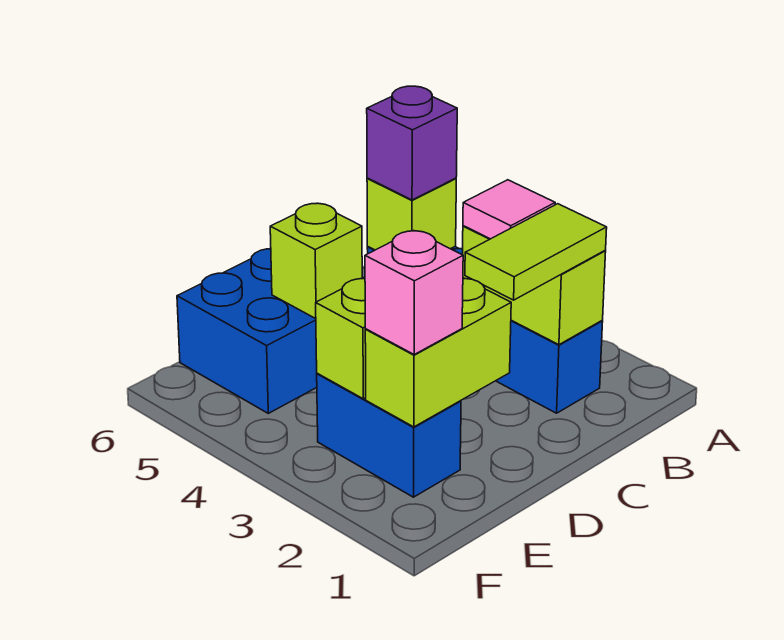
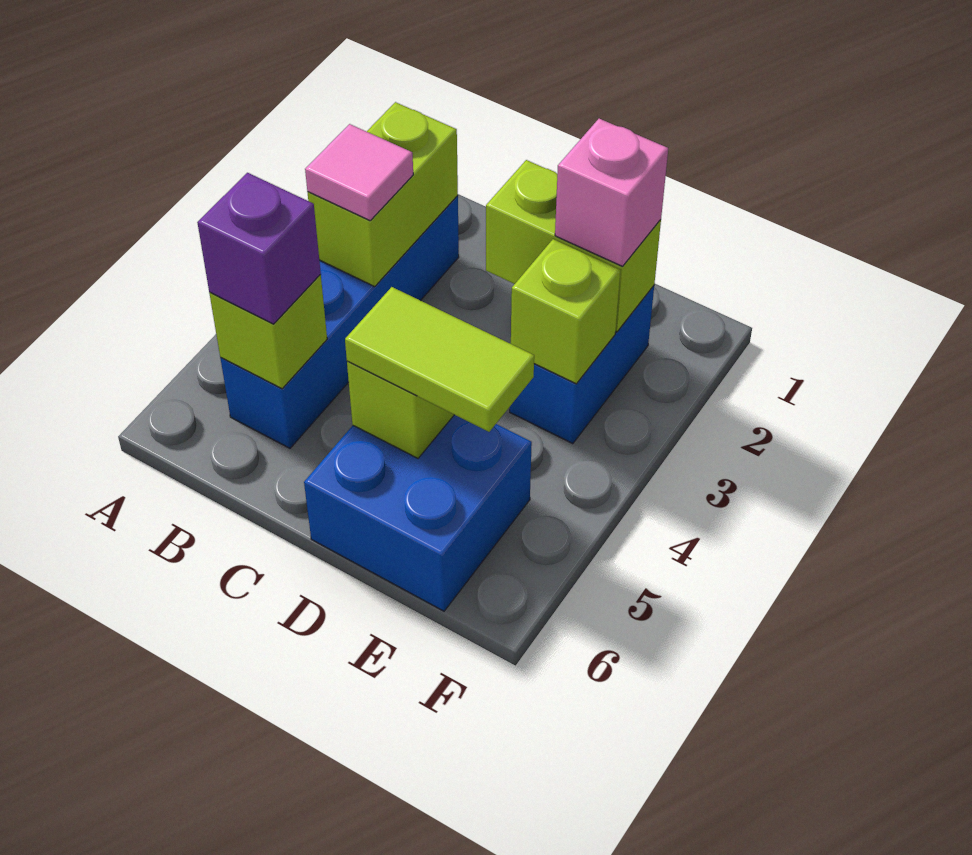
lime tile B2:C2 level 3 -> lime tile D5:E5 level 3

